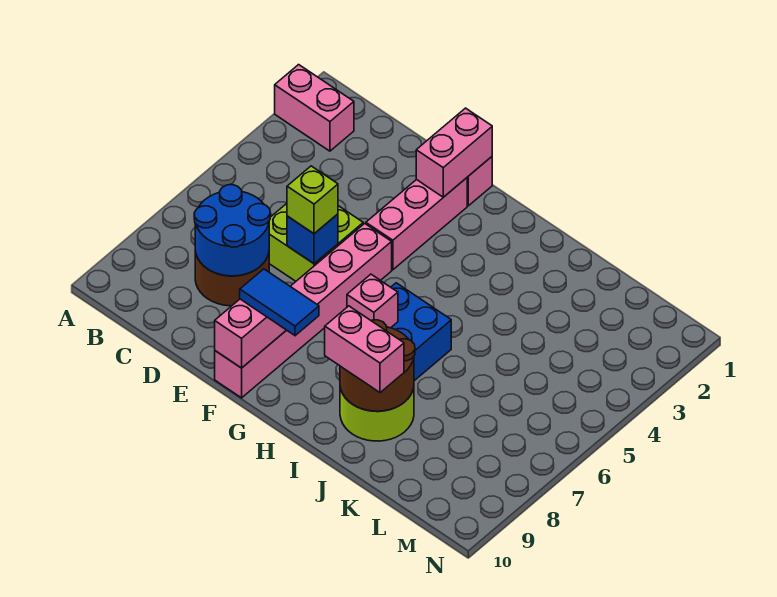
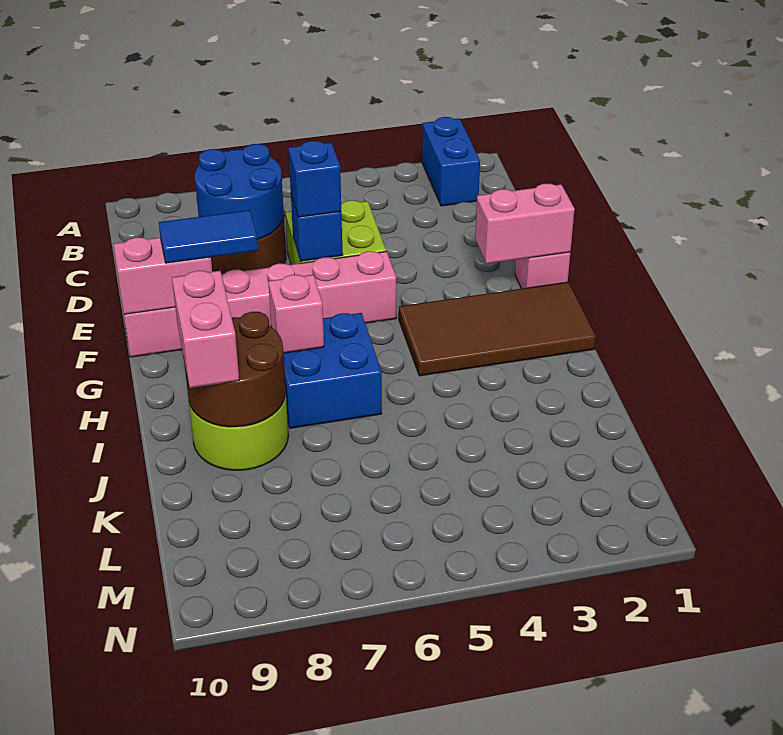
pink brick A2:B2 level 1 -> blue brick A2:B2 level 1
lime brick E6 level 3 -> blue brick E6 level 3
pink brick F2:F4 level 1 -> none
blue tile F9:G9 level 3 -> blue tile F8:F9 level 3
none -> brown tile G1:H4 level 1

